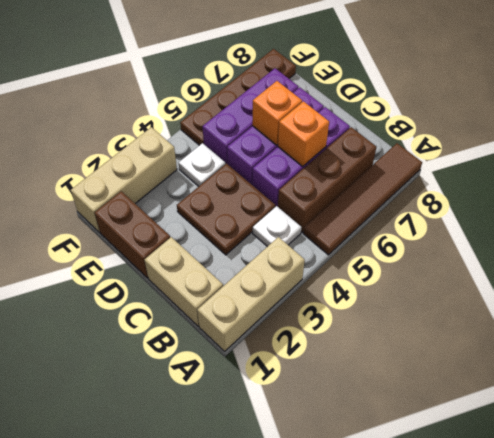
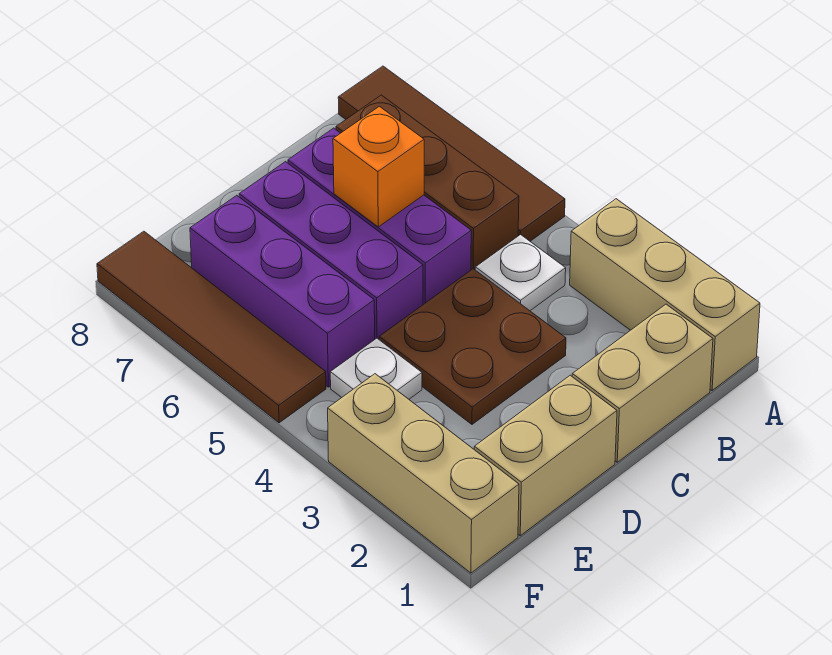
brown brick D1:E1 level 1 -> tan brick D1:E1 level 1
orange brick D6 level 2 -> none
brown plate F5:F8 level 1 -> brown tile F5:F8 level 1

